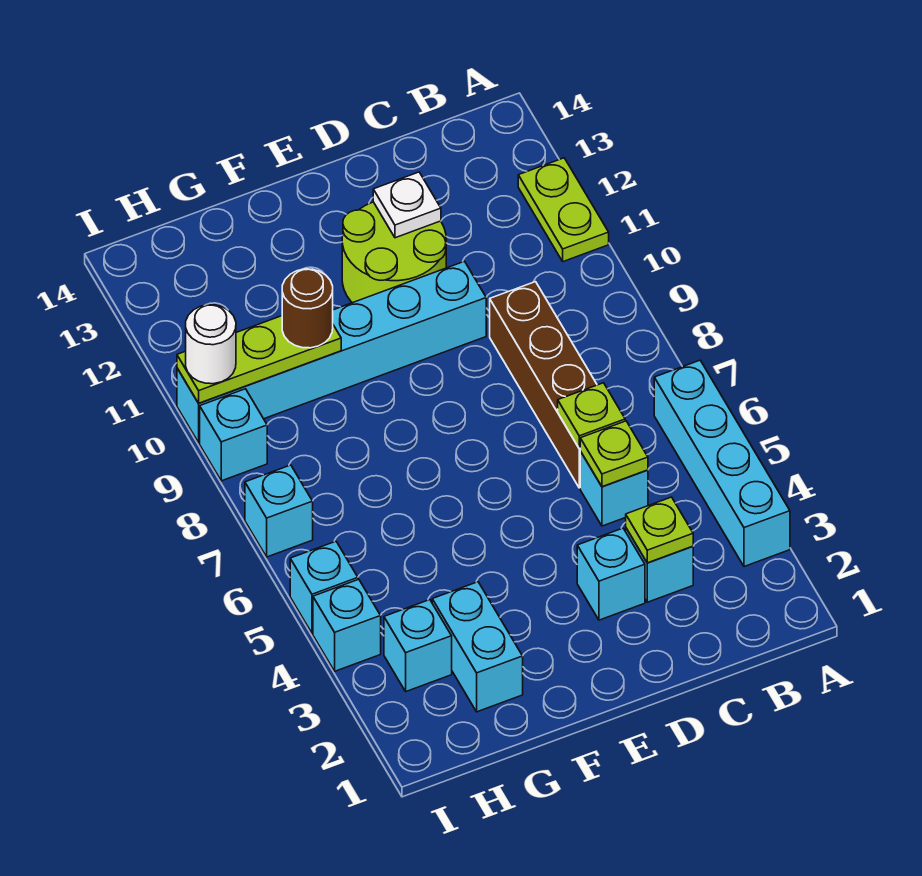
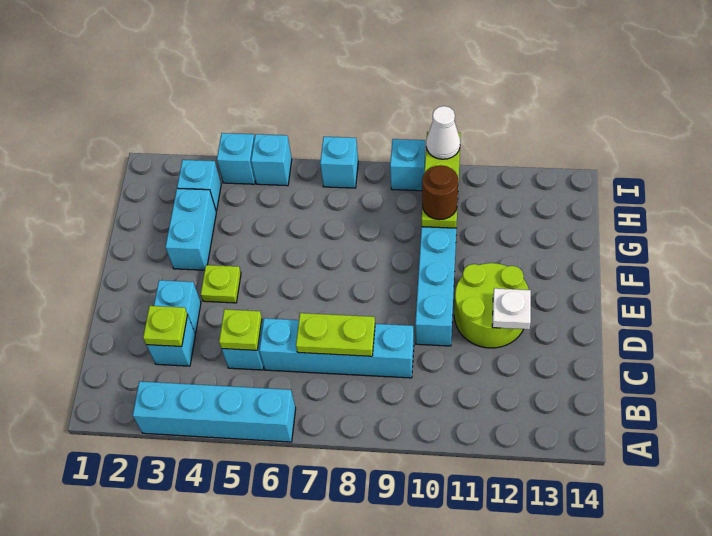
lime plate A11:A12 level 1 -> lime plate C7:C8 level 2
brown brick C6:C9 level 1 -> cyan brick C6:C9 level 1
lime plate C6 level 2 -> lime plate E4 level 1
cyan brick G2:G3 level 1 -> cyan brick F3:G3 level 1
white round brick I10 level 3 -> white cone I10 level 3

